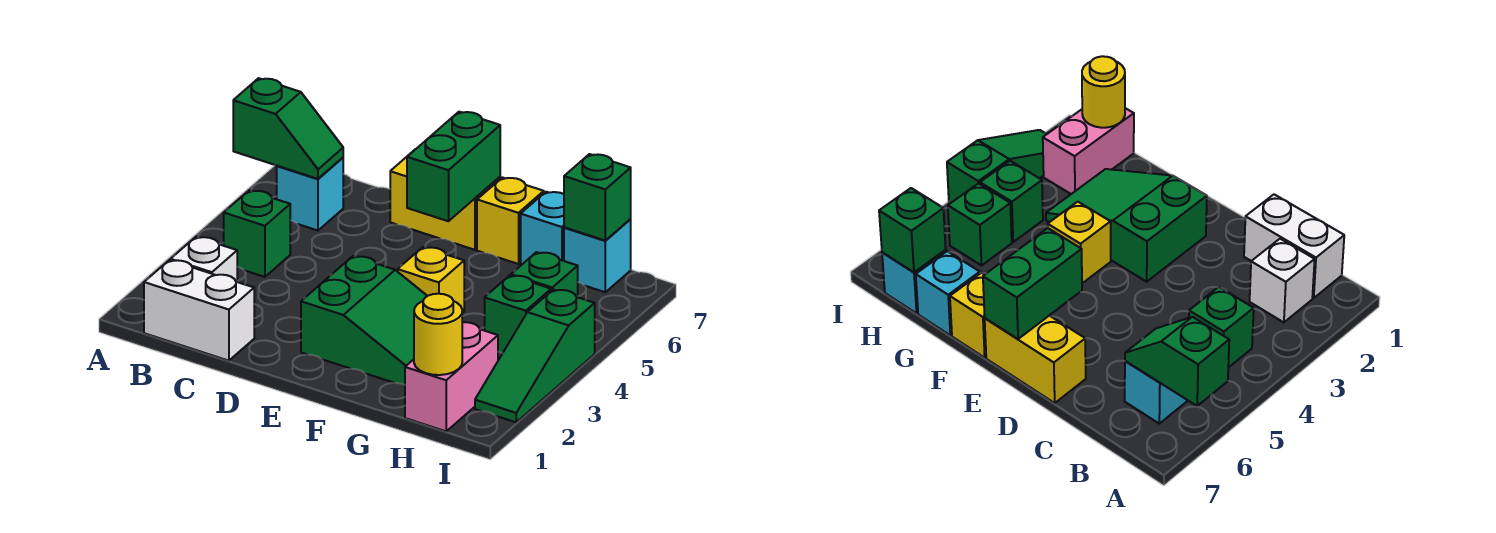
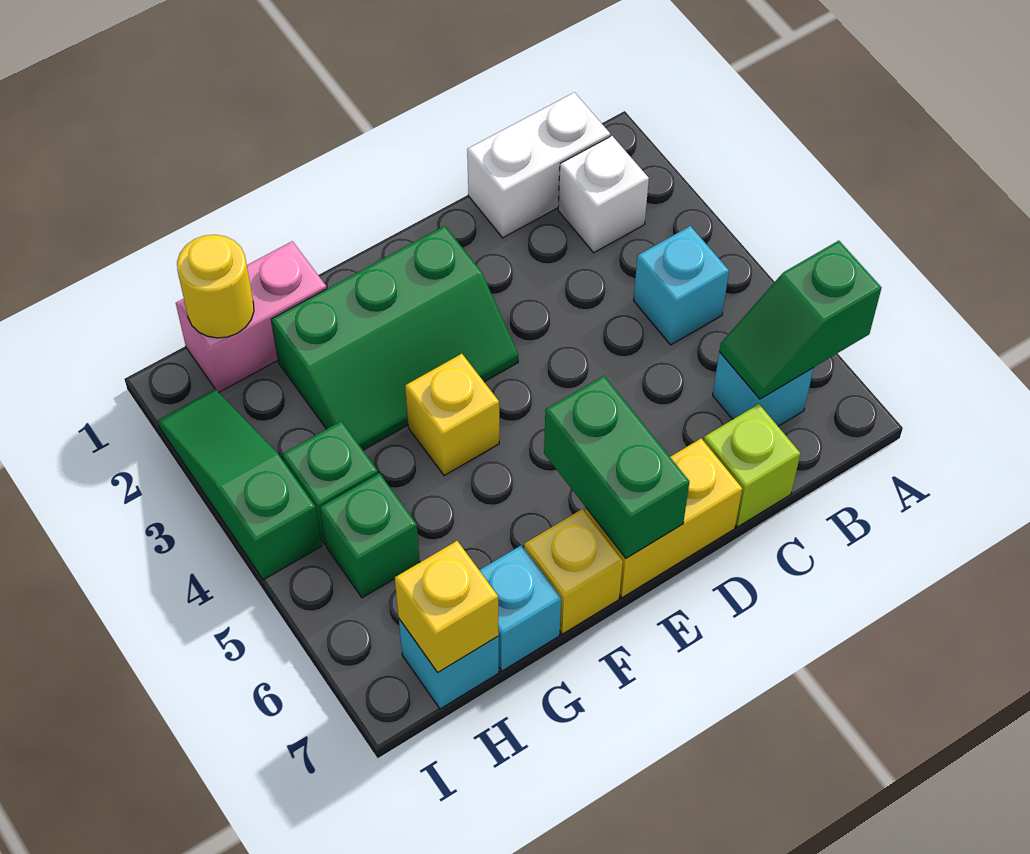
green brick B4 level 1 -> cyan brick B4 level 1
none -> lime brick C7 level 1
green slope E2:G3 level 1 top E -> green slope E2:G3 level 1 top 2
pink brick H1:H2 level 1 -> pink brick G1:H1 level 1
green brick H7 level 2 -> yellow brick H7 level 2

